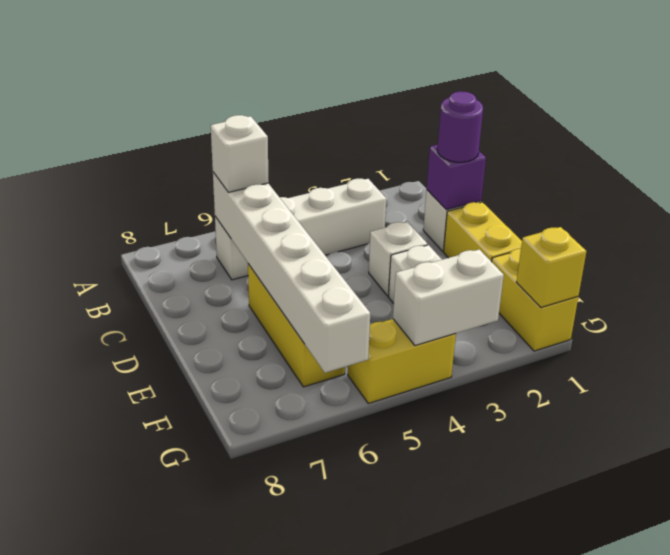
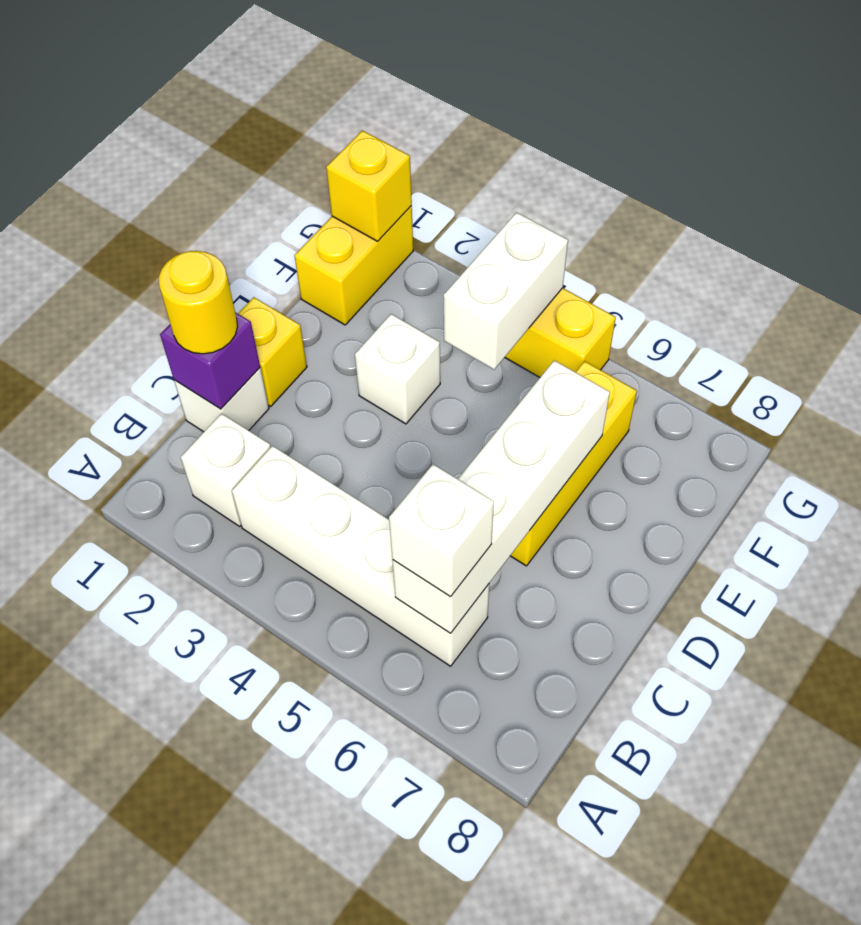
white brick B6:G6 level 2 -> white brick B6:E6 level 2
purple round brick C1 level 3 -> yellow round brick C1 level 3
yellow brick D1:E1 level 1 -> yellow brick D1 level 1
white brick D3 level 1 -> white brick B2 level 1
white brick G3:G4 level 2 -> white brick F4:G4 level 2

